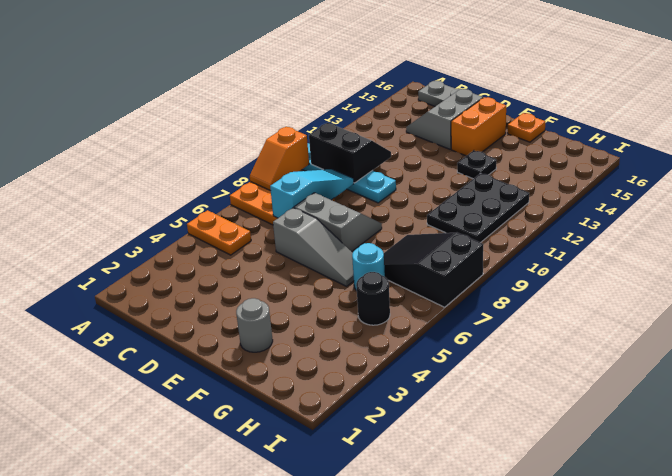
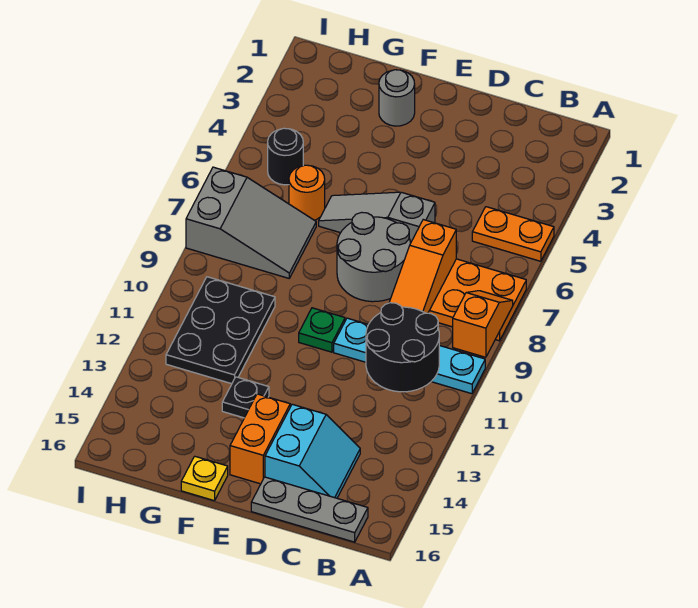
black slope B10:C11 level 2 top 10 -> black round brick B10:C11 level 2
cyan slope C7:C9 level 2 top 7 -> orange slope C7:C9 level 2 top 7
grey slope C14:D15 level 1 top D -> cyan slope C14:D15 level 1 top D
grey slope D7:E8 level 1 top 7 -> grey round brick D7:E8 level 1
none -> green plate E10 level 1
orange plate F16 level 1 -> yellow plate F16 level 1
cyan round brick G6 level 1 -> orange round brick G6 level 1
black slope G7:I8 level 1 top I -> grey slope G7:I8 level 1 top I

